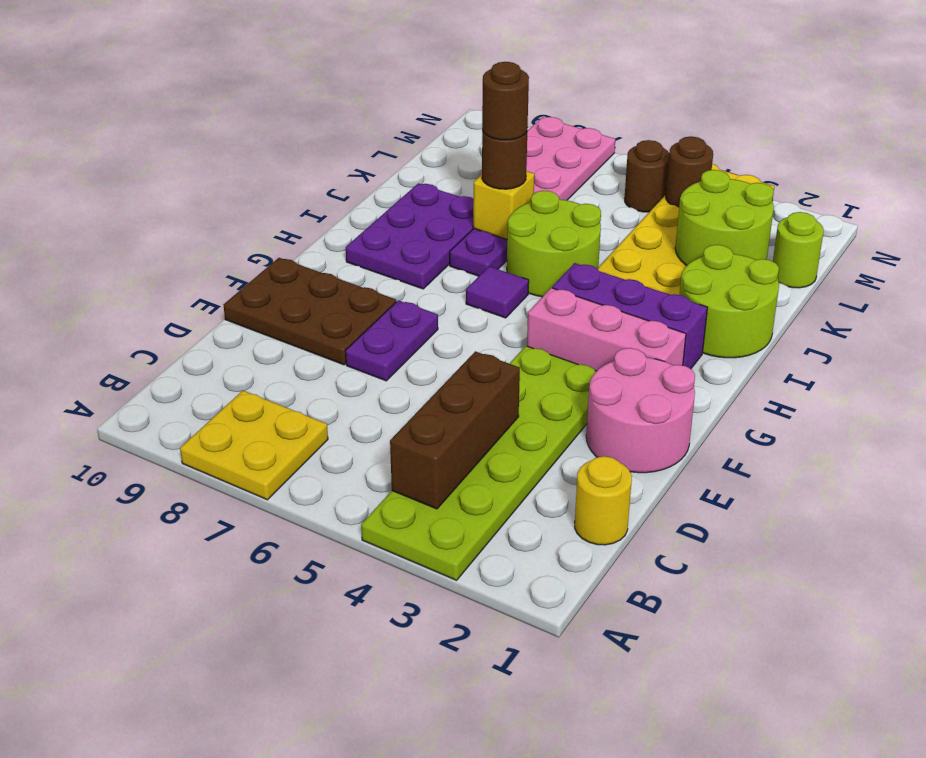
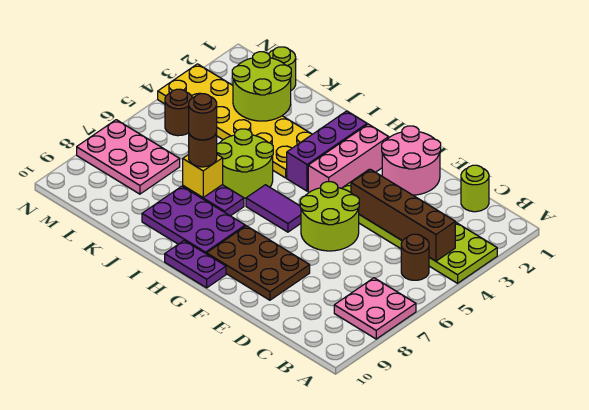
yellow plate A7:B8 level 1 -> pink plate A7:B8 level 1
brown brick B4:D4 level 2 -> brown brick B4:E4 level 2
yellow round brick C1 level 1 -> lime round brick C1 level 1
purple plate E7:F7 level 1 -> purple plate G10:H10 level 1
brown plate E8:F10 level 1 -> brown plate E8:G9 level 1
purple tile H6 level 1 -> purple tile G6:H6 level 1
lime round brick I1:J2 level 1 -> lime round brick E5:F6 level 1
brown round brick M4 level 2 -> brown round brick B5 level 1

